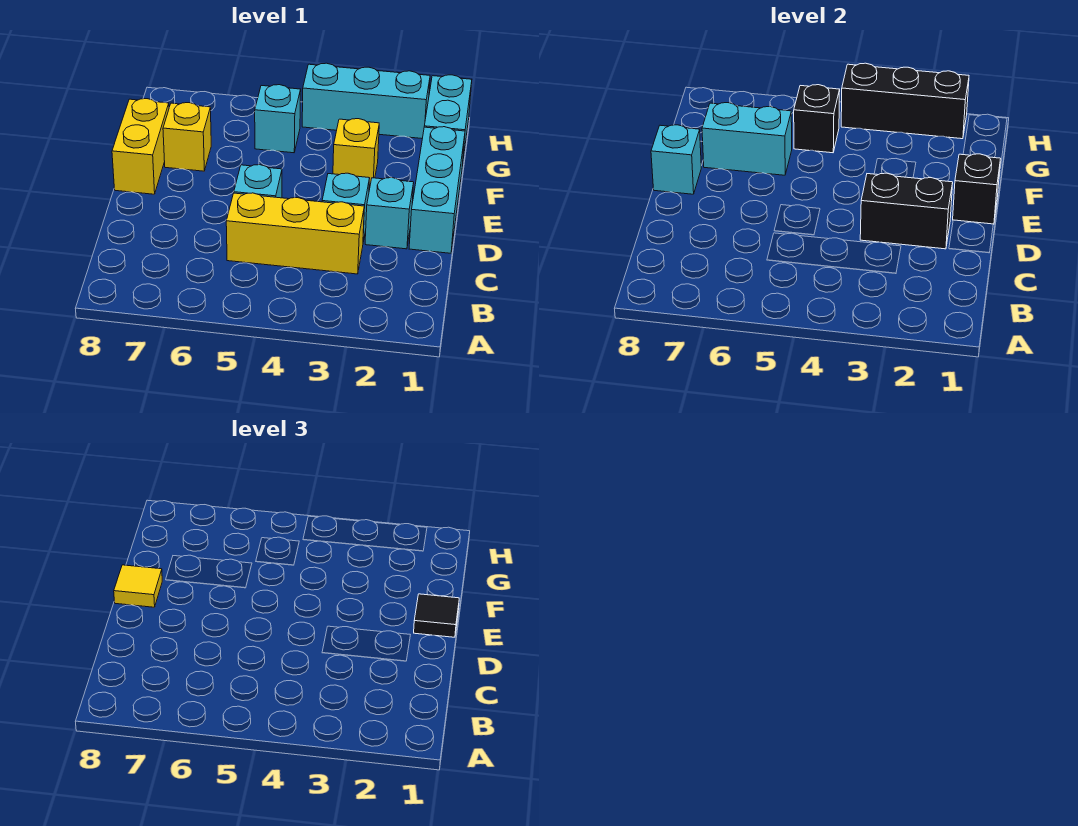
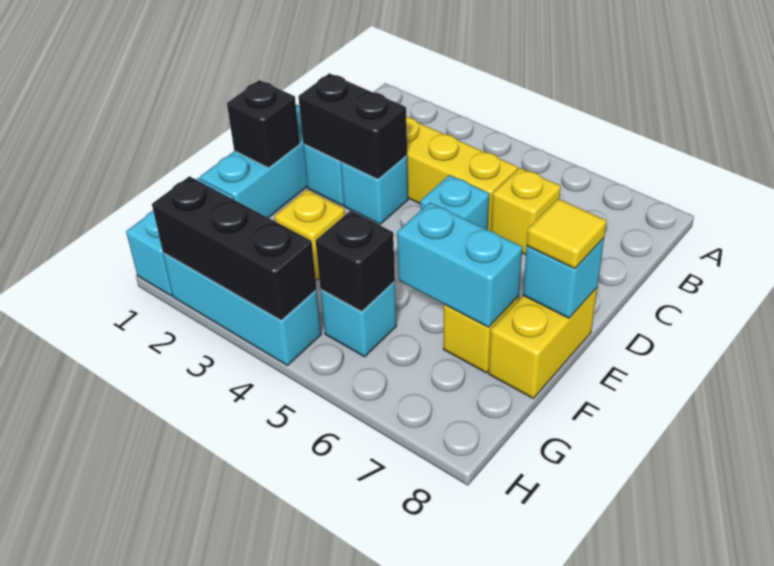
none -> yellow brick C6 level 1
black tile E1 level 3 -> none

